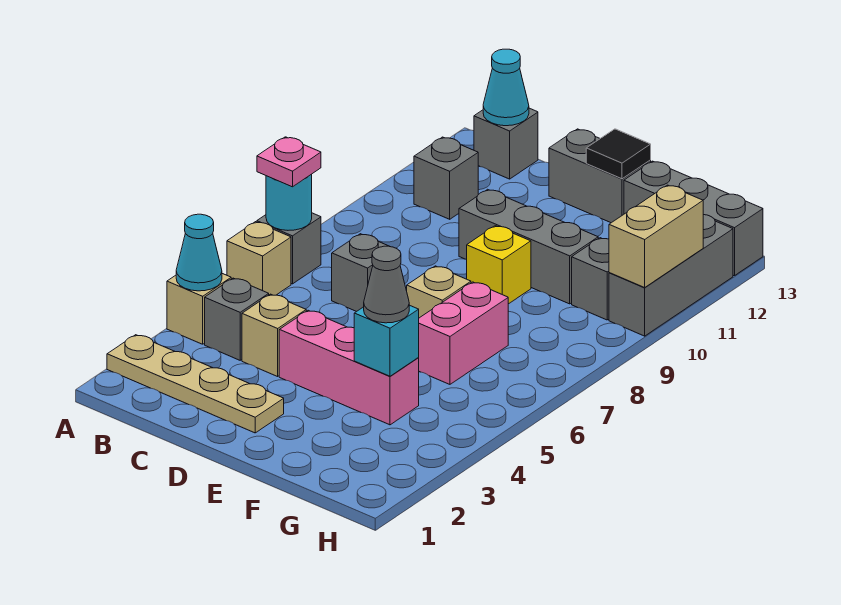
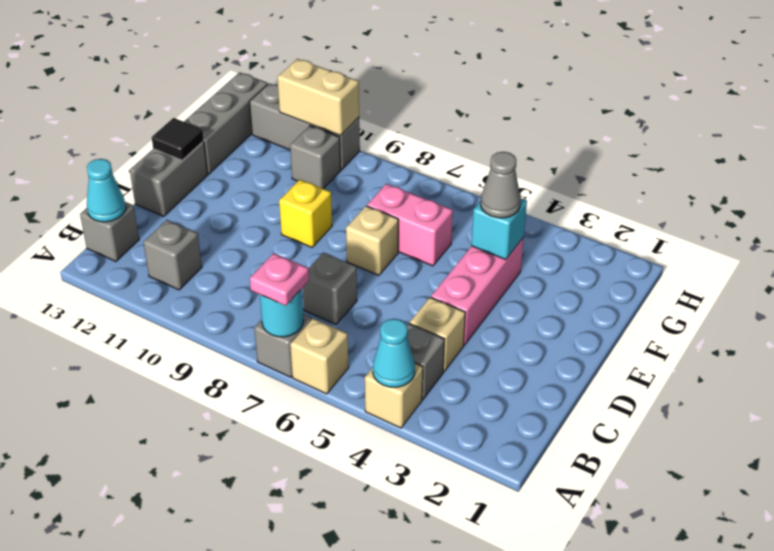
tan plate A2:D2 level 1 -> none
grey brick D10:F10 level 1 -> none

